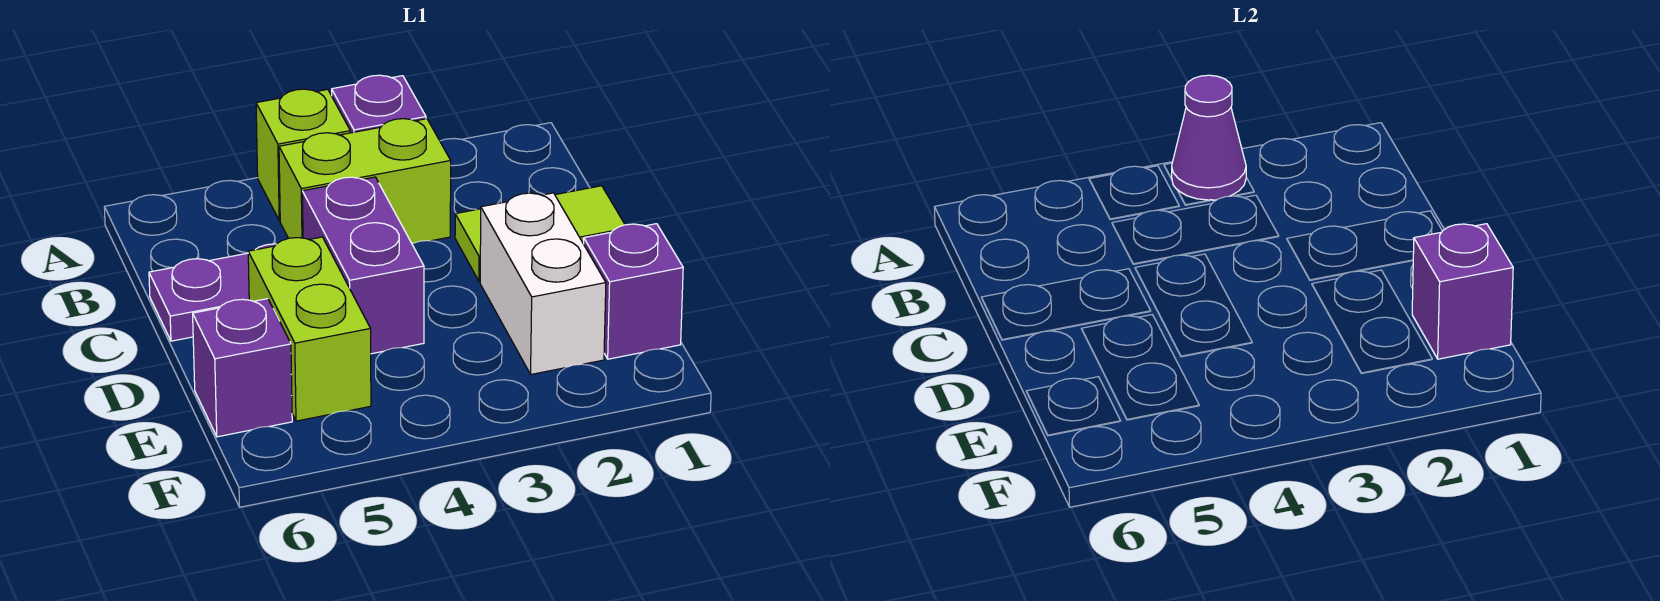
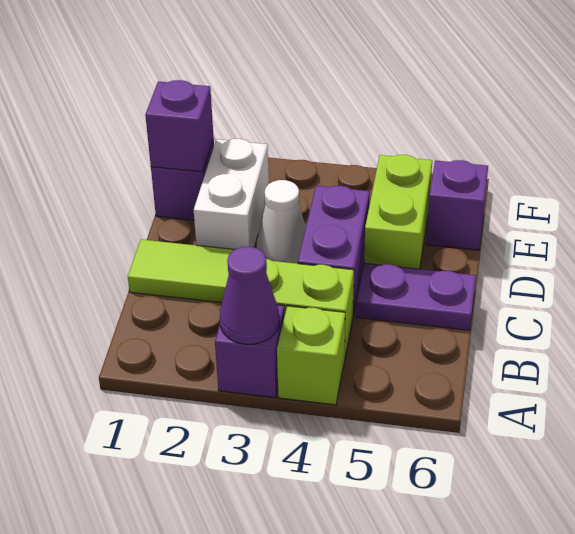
none -> white cone D3 level 1

